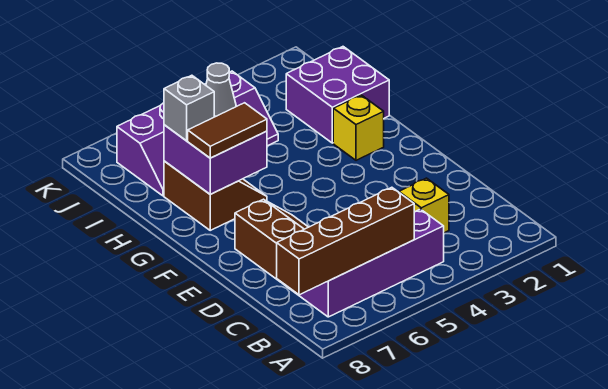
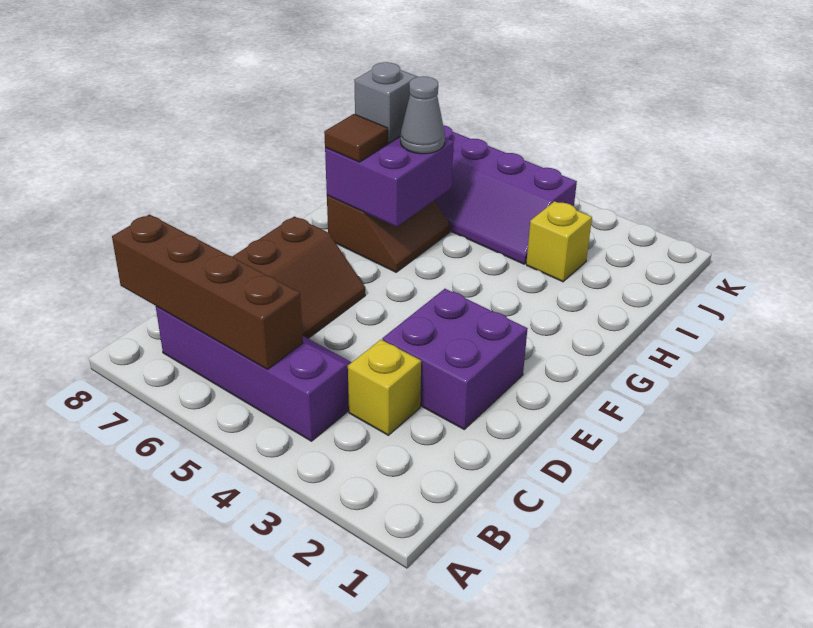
yellow brick G2 level 1 -> yellow brick I3 level 1
brown tile G6:G7 level 3 -> brown tile G7 level 3
purple brick H1:I2 level 1 -> purple brick D2:E3 level 1

